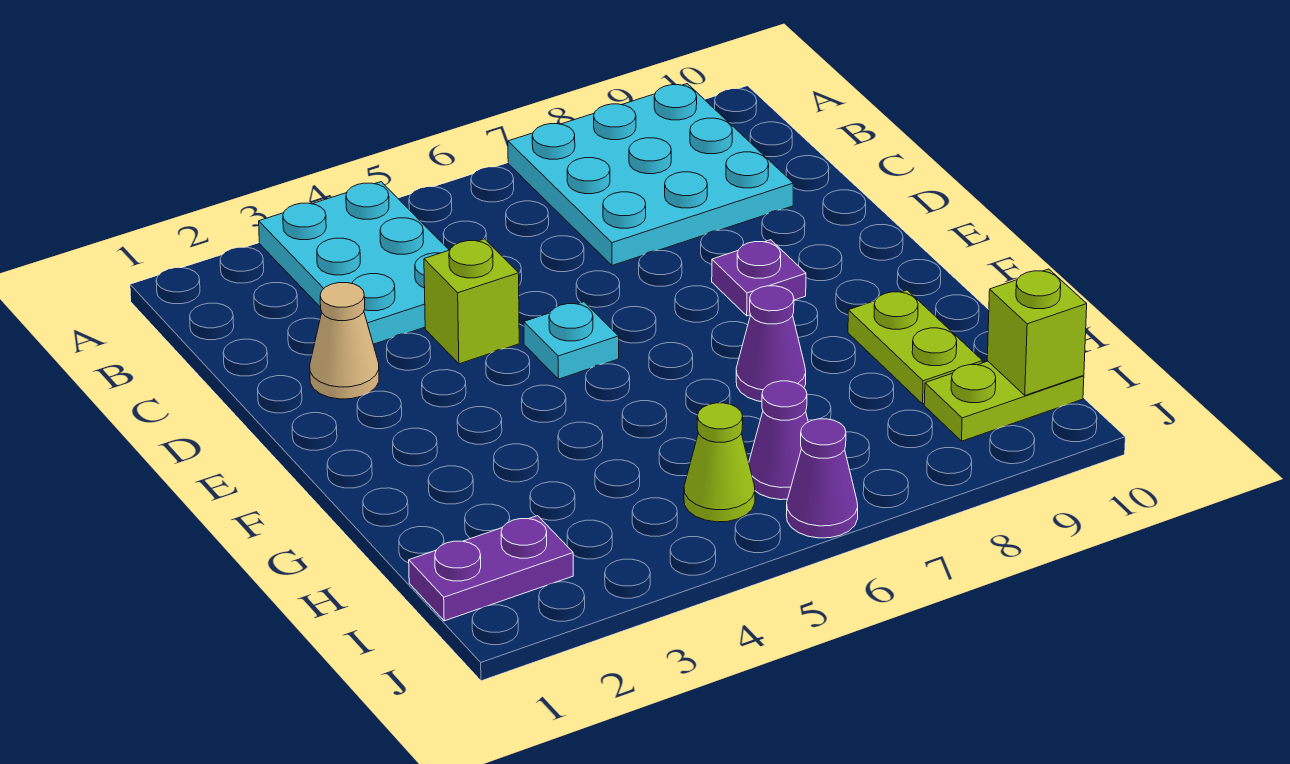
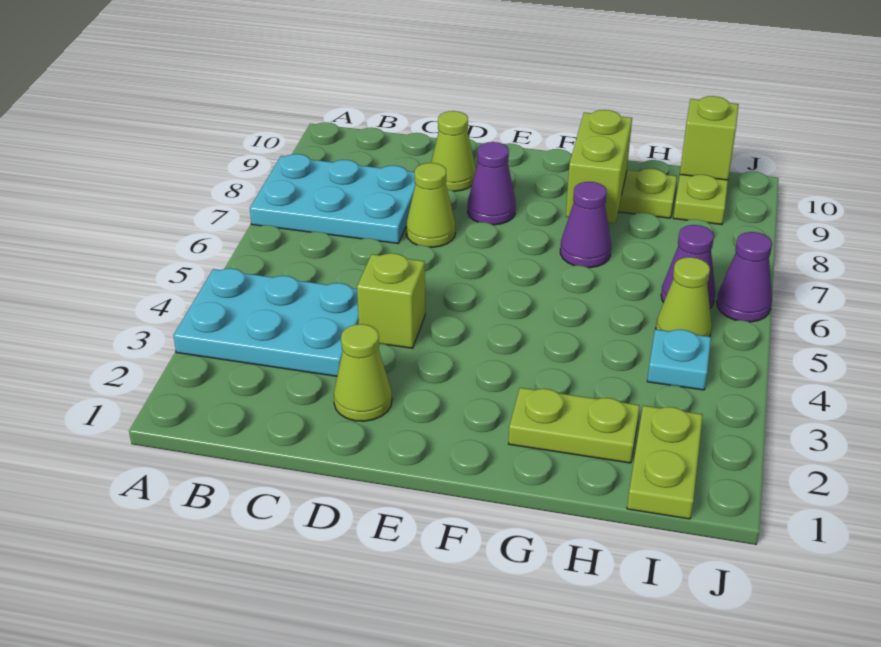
cyan plate A7:C9 level 1 -> cyan plate A7:C8 level 1
tan cone D2 level 1 -> lime cone D2 level 1
none -> lime cone D7 level 1
none -> lime cone D9 level 1
cyan plate E5 level 1 -> cyan plate I4 level 1
purple plate E8 level 1 -> purple cone E8 level 1
none -> lime plate G2:H2 level 1
none -> lime brick G8:G9 level 2
purple plate I1:I2 level 1 -> lime plate I1:I2 level 1

